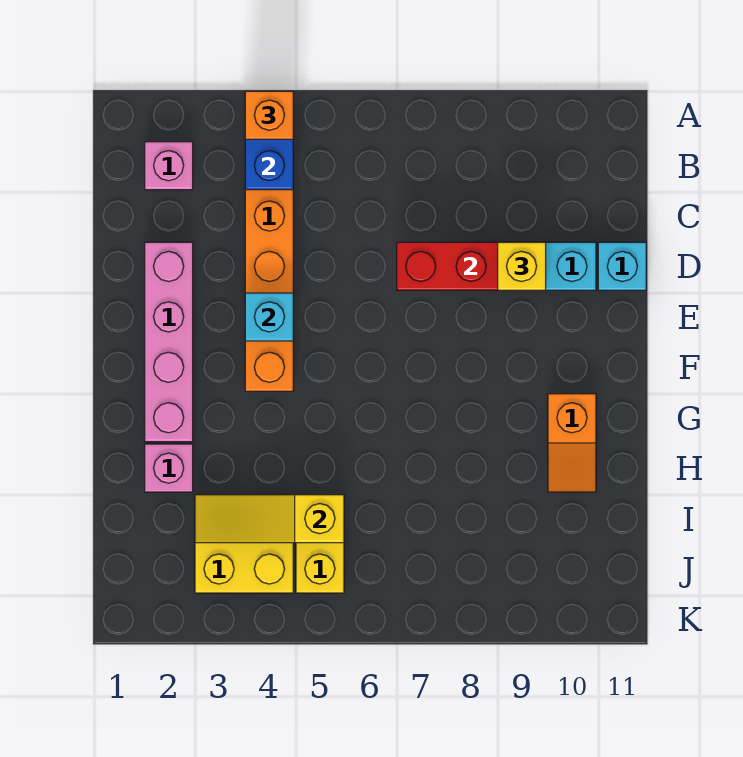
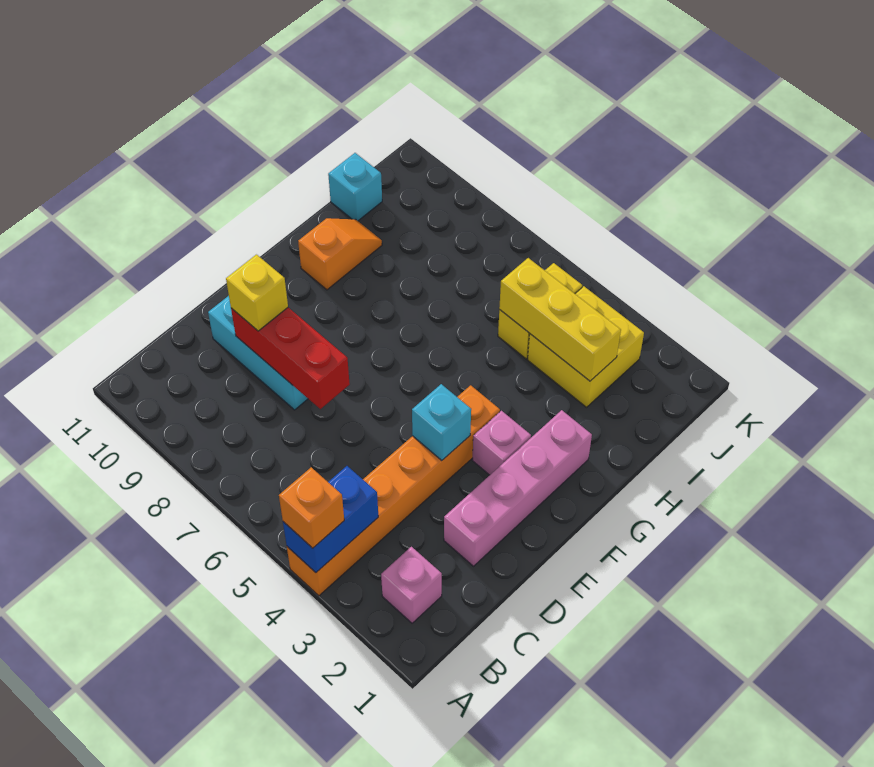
cyan brick D11 level 1 -> cyan brick I11 level 1
pink brick H2 level 1 -> pink brick F3 level 1
yellow slope I3:I5 level 2 top 5 -> yellow brick I3:I5 level 2

